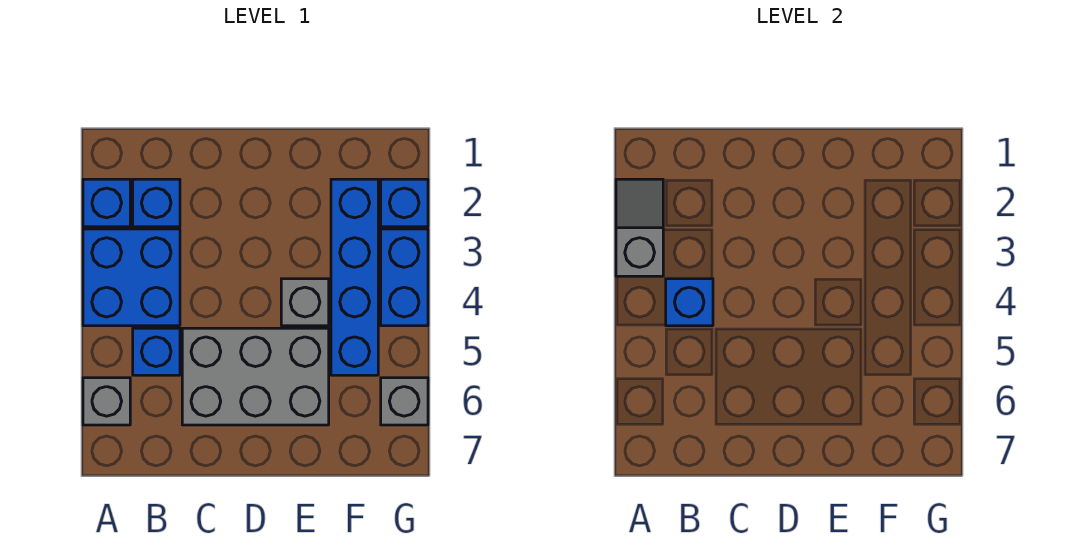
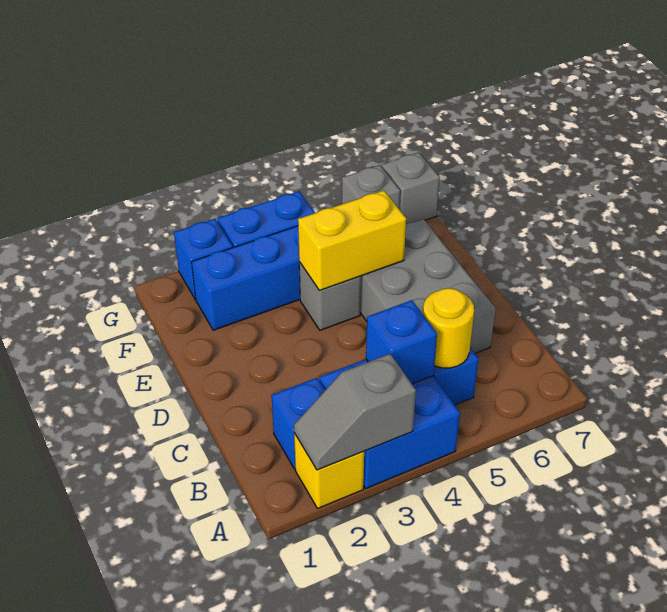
blue brick A2 level 1 -> yellow brick A2 level 1
grey brick A6 level 1 -> grey brick G7 level 1
none -> yellow round brick B5 level 2
none -> yellow brick E4:E5 level 2

